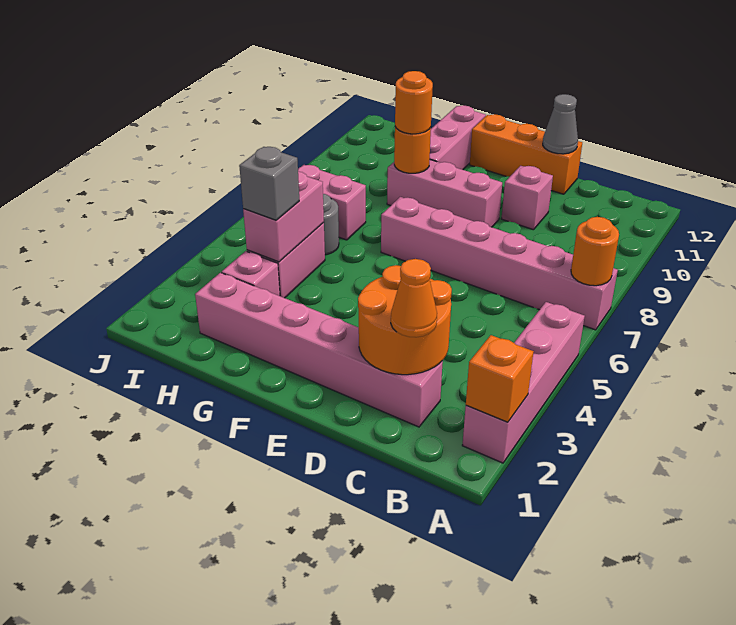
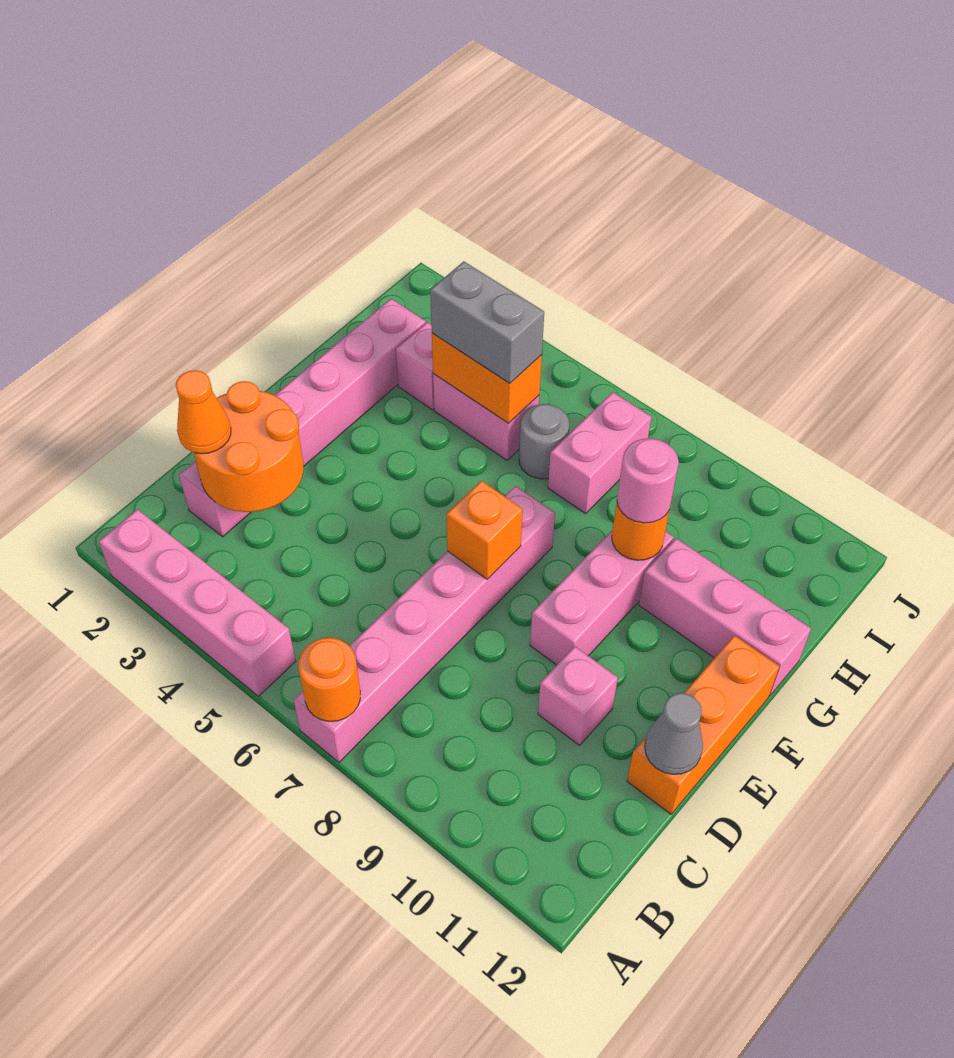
orange brick A2 level 2 -> orange brick E7 level 2
orange round brick G9 level 3 -> pink round brick G9 level 3
pink brick H4:H5 level 2 -> orange brick H4:H5 level 2
grey brick H4 level 3 -> grey brick H4:H5 level 3

